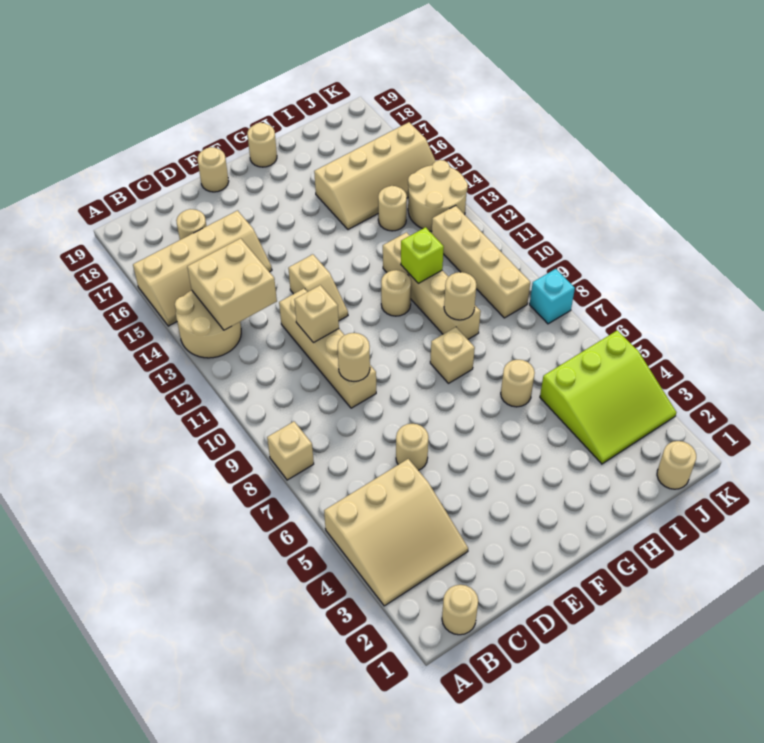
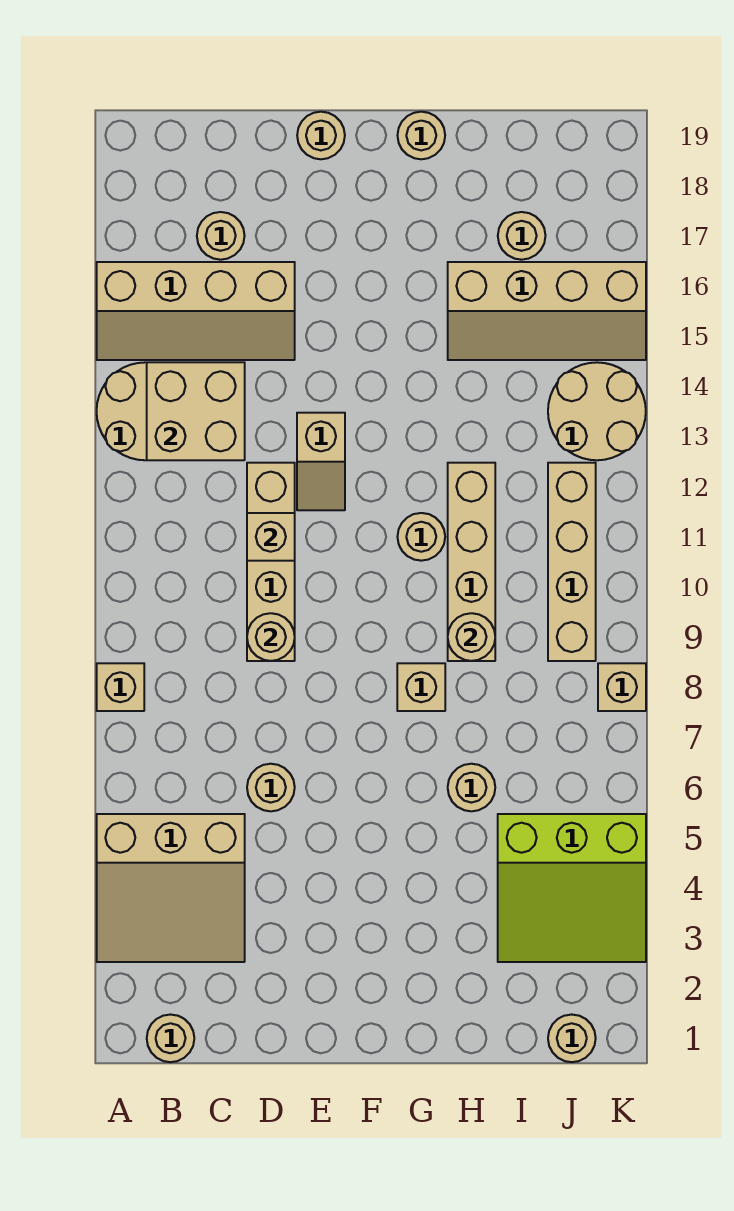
lime brick H11 level 2 -> none
tan round brick I14 level 1 -> tan round brick I17 level 1
cyan brick K8 level 1 -> tan brick K8 level 1

